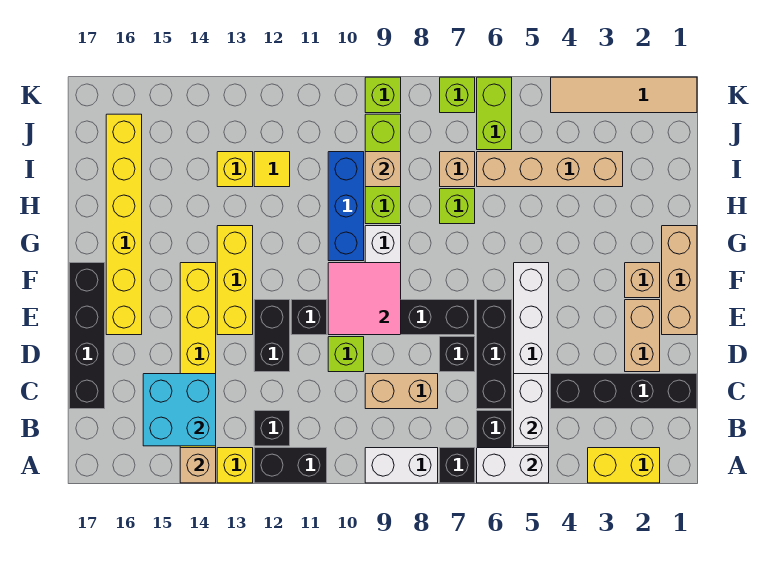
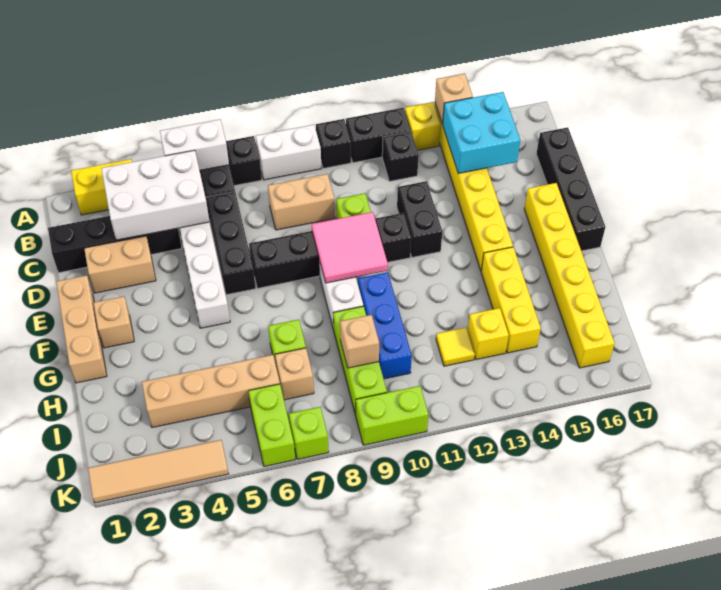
white brick B5:C5 level 2 -> white brick B3:C5 level 2
tan brick D2:E2 level 1 -> tan brick D2:D3 level 1
black brick D7 level 1 -> black brick A10 level 1
yellow brick E13:G13 level 1 -> yellow brick G14:I14 level 1
lime brick K9 level 1 -> lime brick K9:K10 level 1

